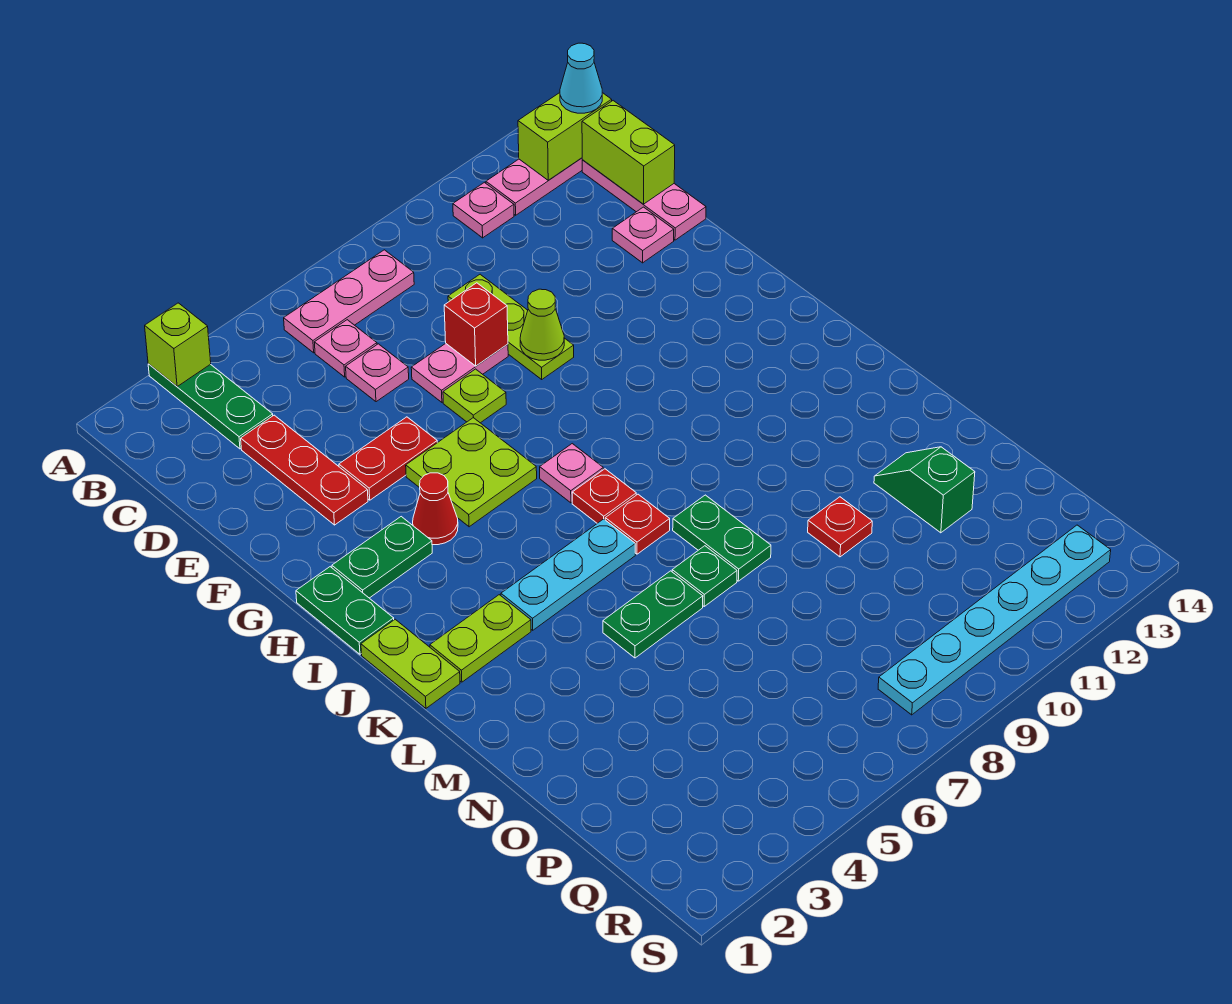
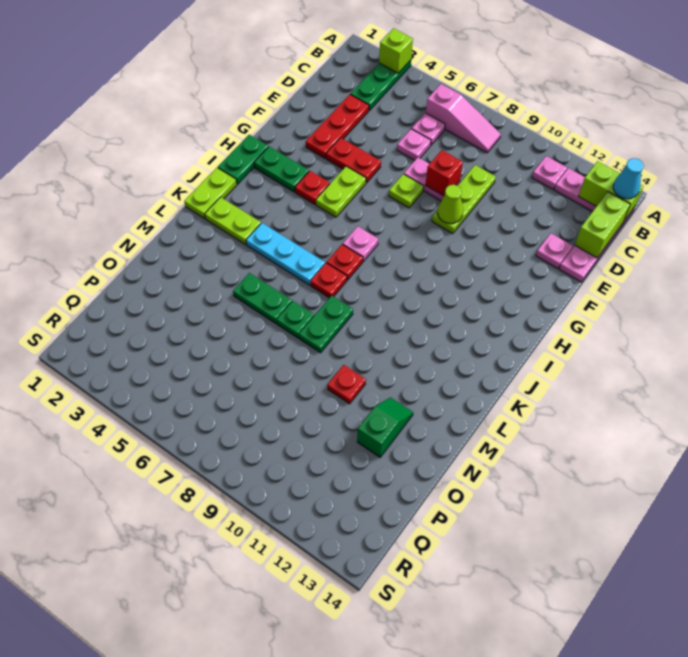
pink plate B6:B8 level 1 -> pink slope B6:B8 level 1 top 6
lime plate G5:H6 level 1 -> lime plate G5:H5 level 1
red cone H4 level 1 -> red plate H4 level 1
cyan plate R8:R13 level 1 -> none

